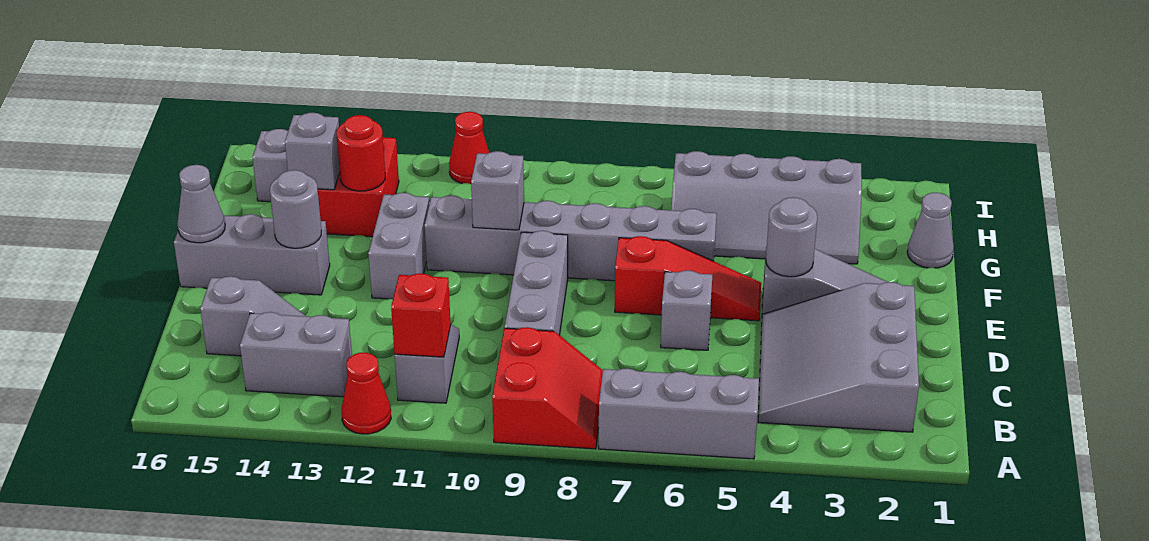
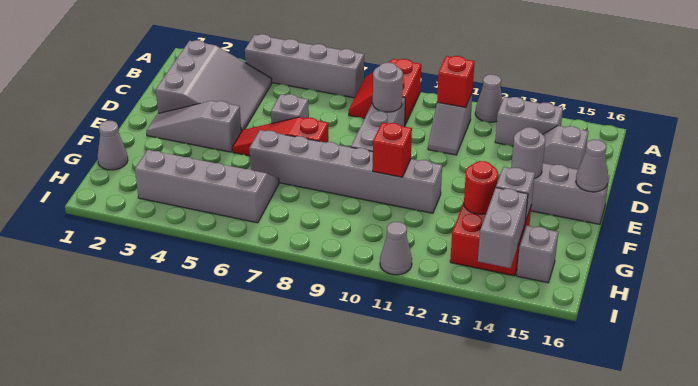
grey brick A5:A7 level 1 -> grey brick A4:A7 level 1
red cone A12 level 1 -> grey cone A12 level 1
grey round brick E4 level 2 -> grey round brick C9 level 2
grey brick E12:F12 level 1 -> grey brick H14:I14 level 2
grey brick F10 level 2 -> red brick F10 level 2
red cone I11 level 1 -> grey cone I11 level 1

